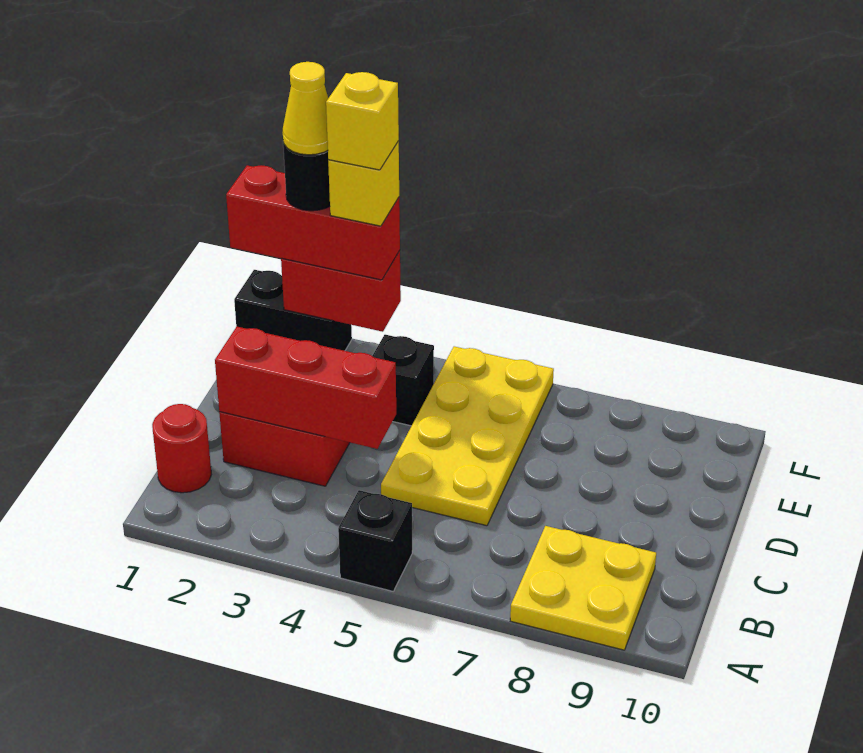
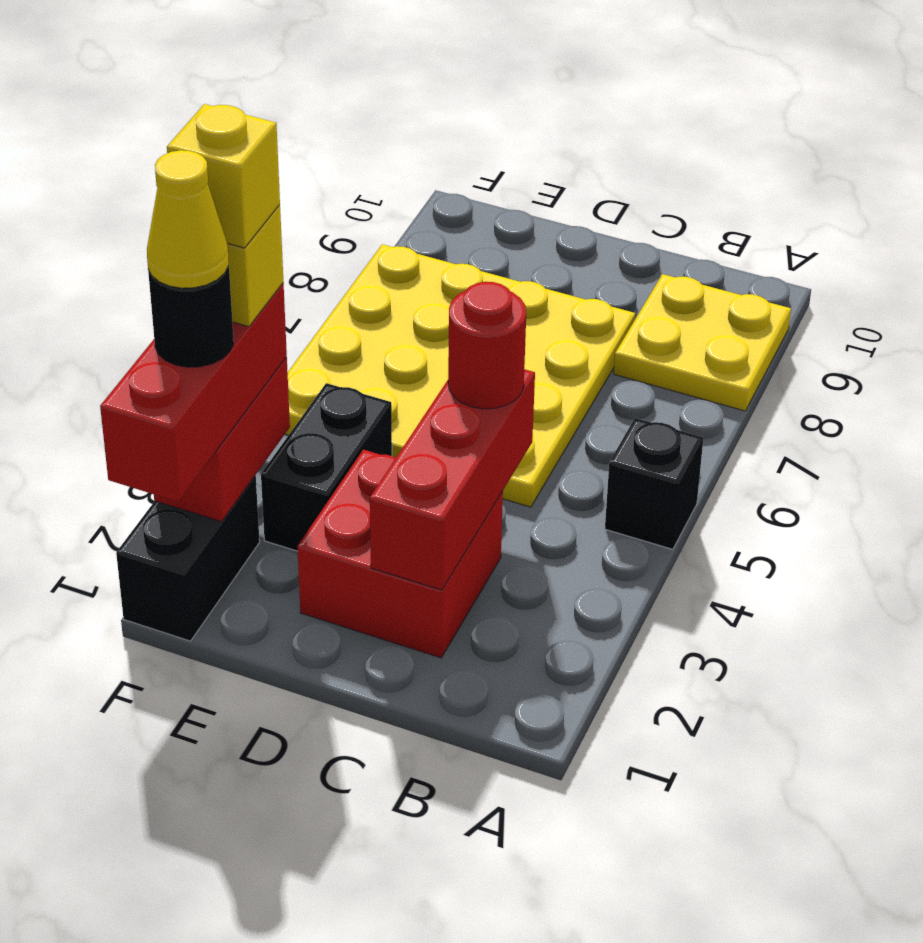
red round brick B1 level 1 -> red round brick C4 level 3
yellow plate C5:F6 level 1 -> yellow plate C5:F8 level 1
black brick E4 level 1 -> black brick E3:E4 level 1

